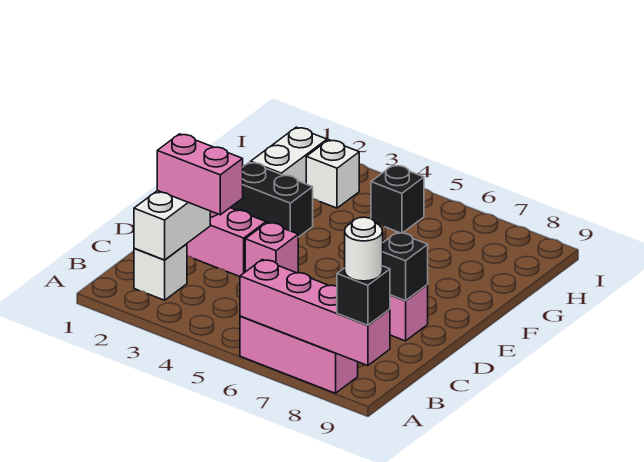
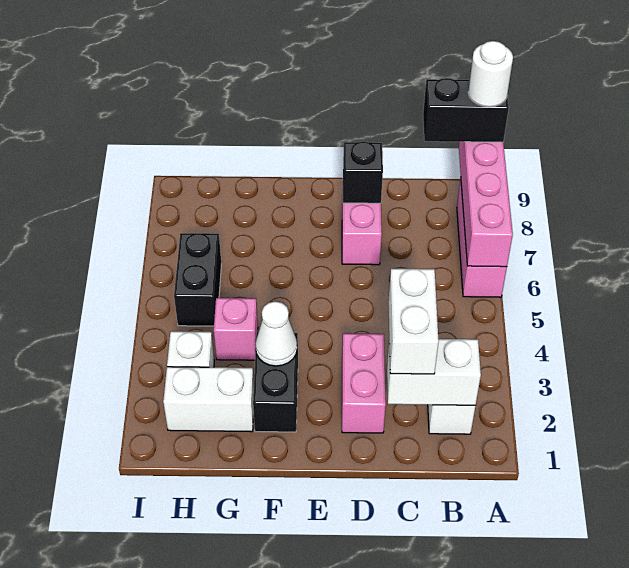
black brick A9 level 3 -> black brick A9:B9 level 3
pink brick C2:C3 level 3 -> white brick C2:C3 level 3
pink brick D4 level 1 -> pink brick G4 level 1
none -> white cone F3 level 2
black brick H5 level 1 -> black brick H5:H6 level 1

